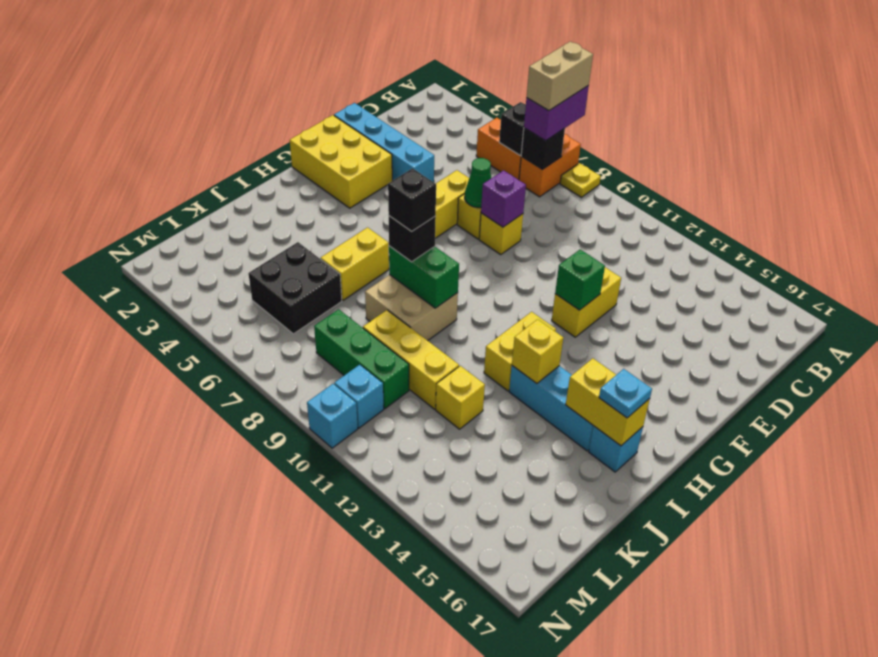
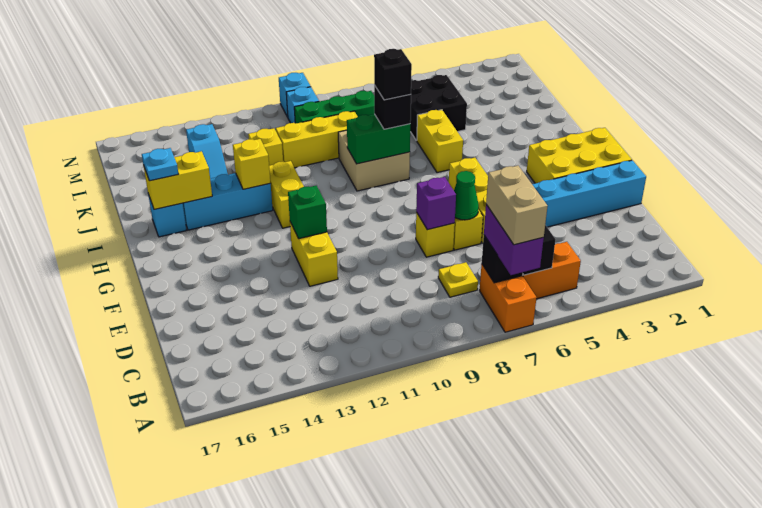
yellow plate A8 level 1 -> yellow plate C8 level 1
none -> cyan slope K14:L14 level 1 top L

